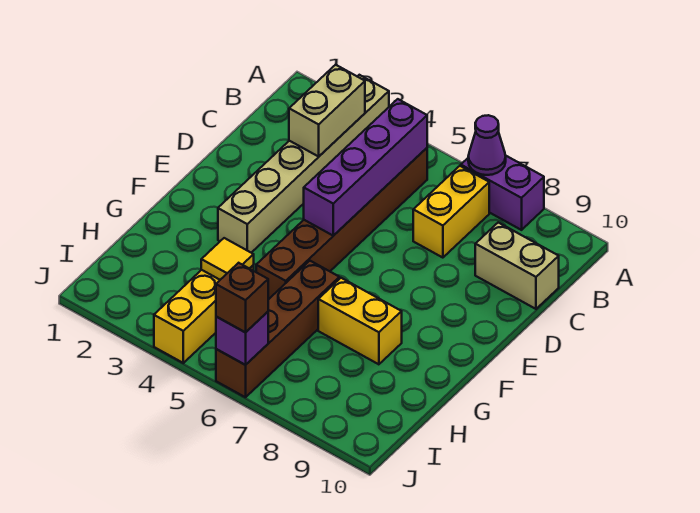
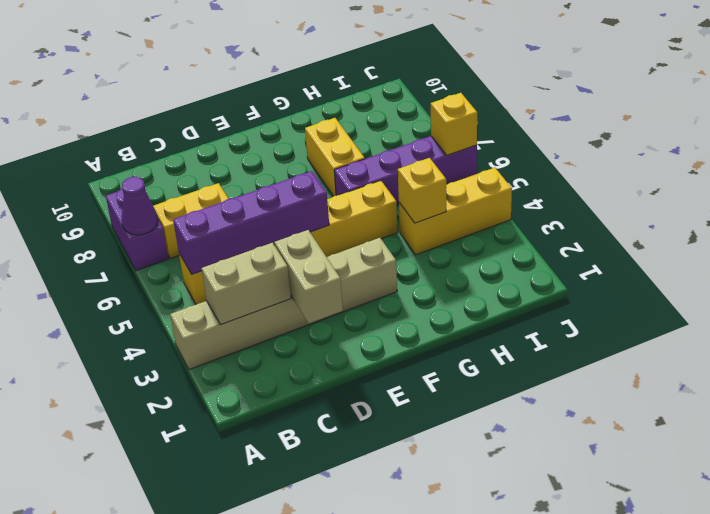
brown brick B5:G5 level 1 -> yellow brick B5:G5 level 1
tan brick C9:C10 level 1 -> tan brick D2:D3 level 2
brown brick G6:J6 level 1 -> purple brick G6:J6 level 1
yellow tile H4 level 2 -> yellow brick H4 level 2
purple brick J6 level 2 -> yellow brick J6 level 2
brown brick J6 level 3 -> none

